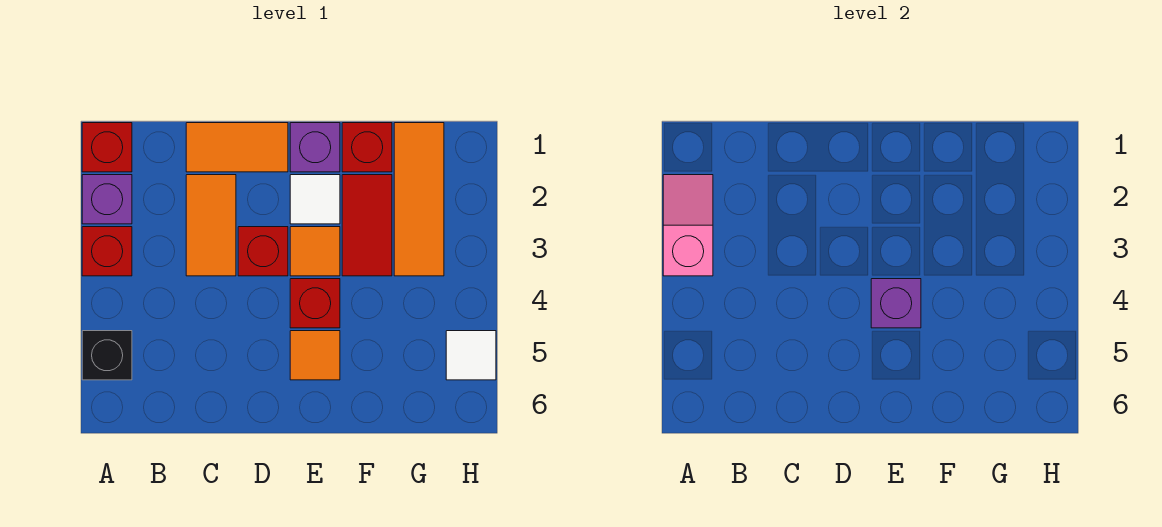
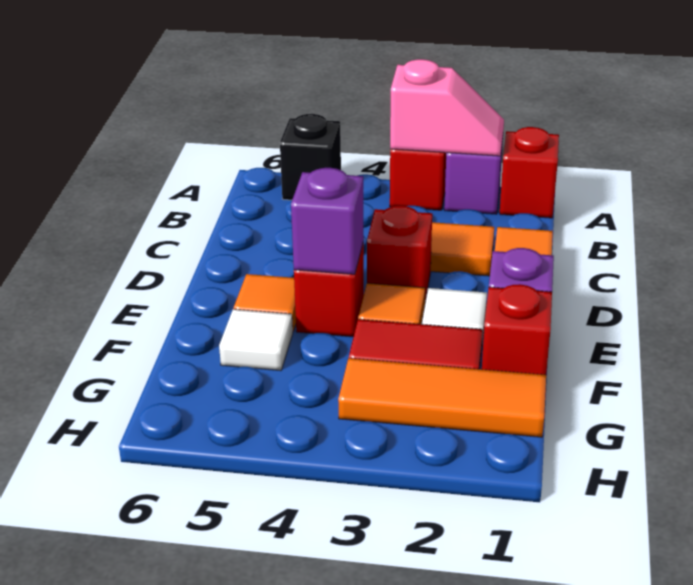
white tile H5 level 1 -> white tile F5 level 1

